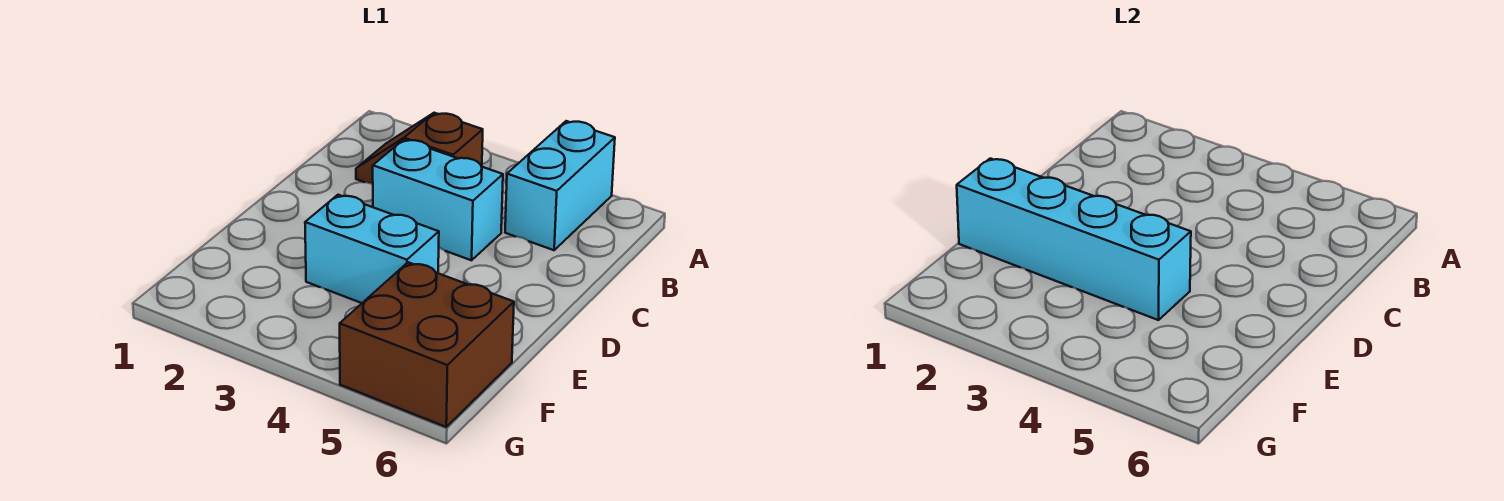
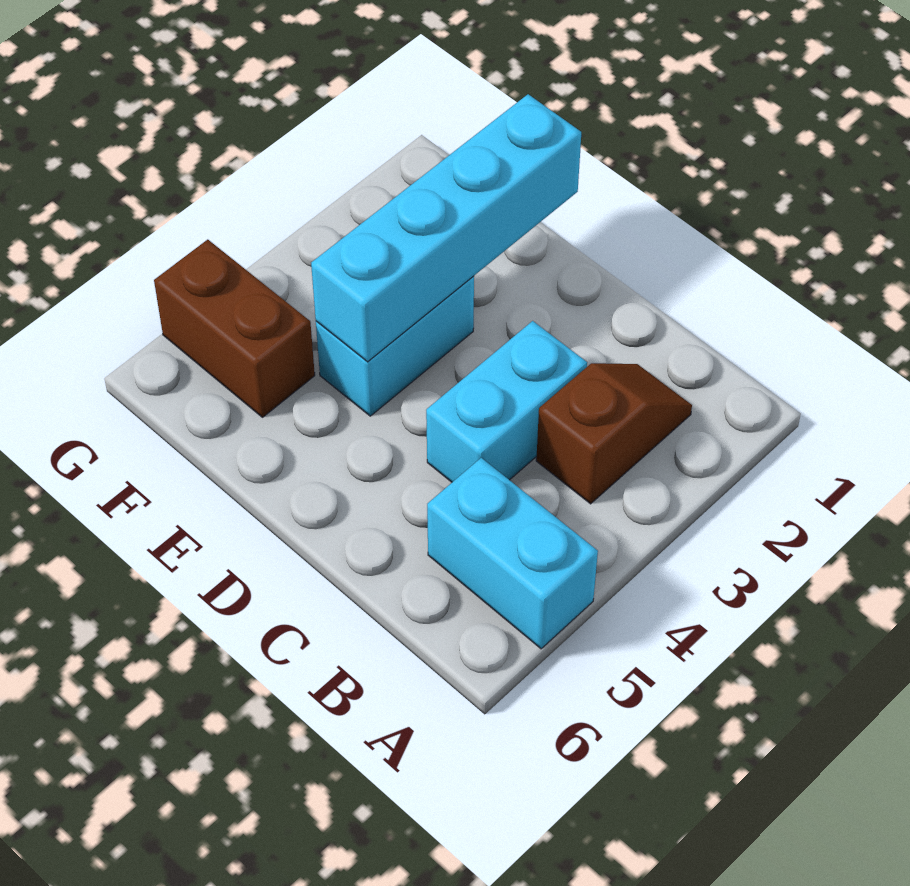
brown brick F5:G6 level 1 -> brown brick F5:G5 level 1

